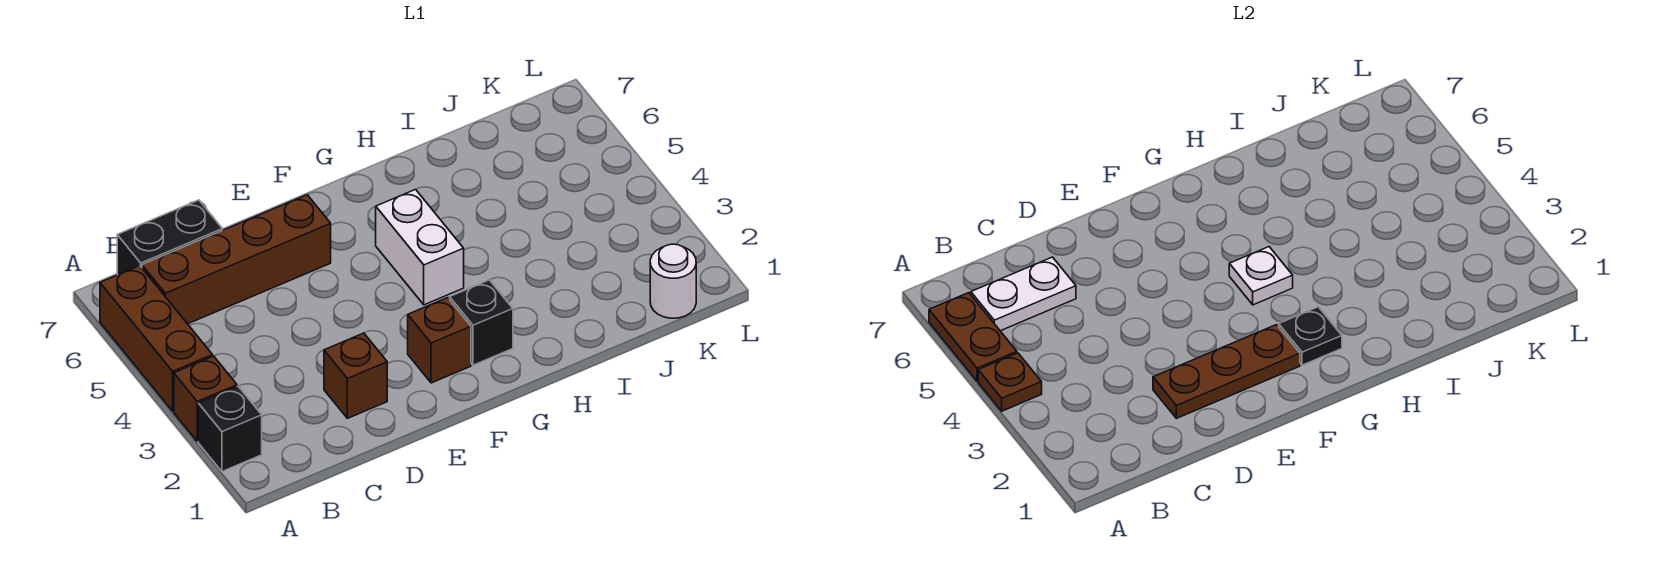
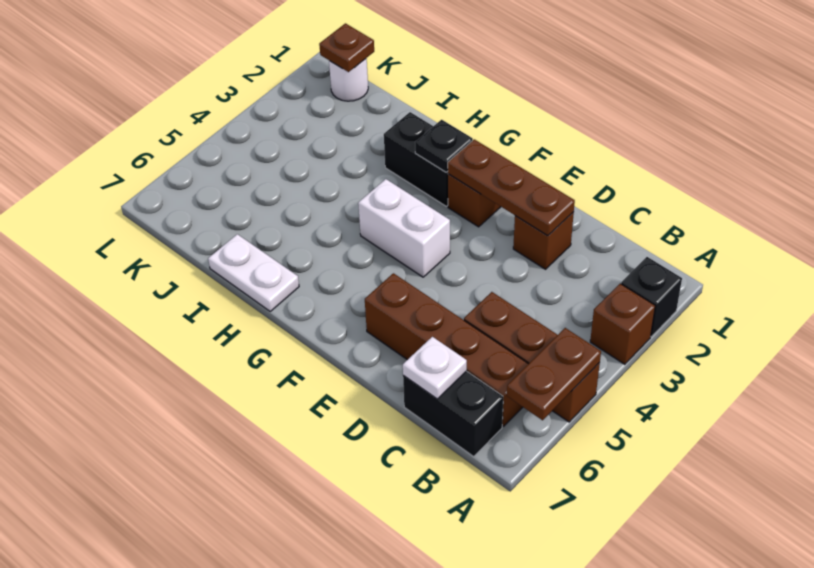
brown brick A4:A6 level 1 -> brown brick A5:C5 level 1
brown plate A4 level 2 -> brown plate K1 level 2
white plate B6:C6 level 2 -> white plate H7:I7 level 1
black brick G2 level 1 -> black brick G2:H2 level 1
white brick G4:G5 level 1 -> white brick F4:G4 level 1
white plate G4 level 2 -> white plate C7 level 2

